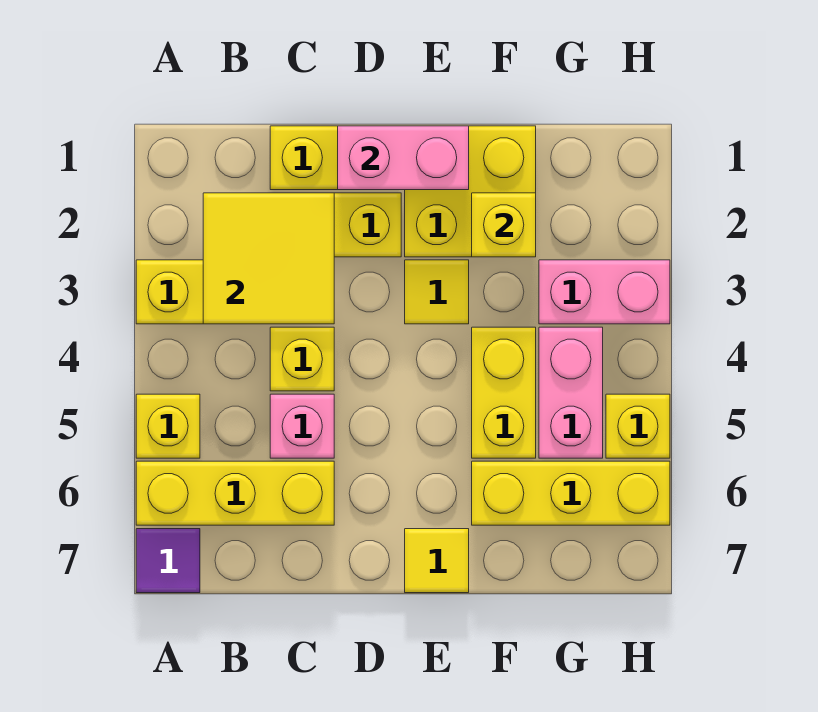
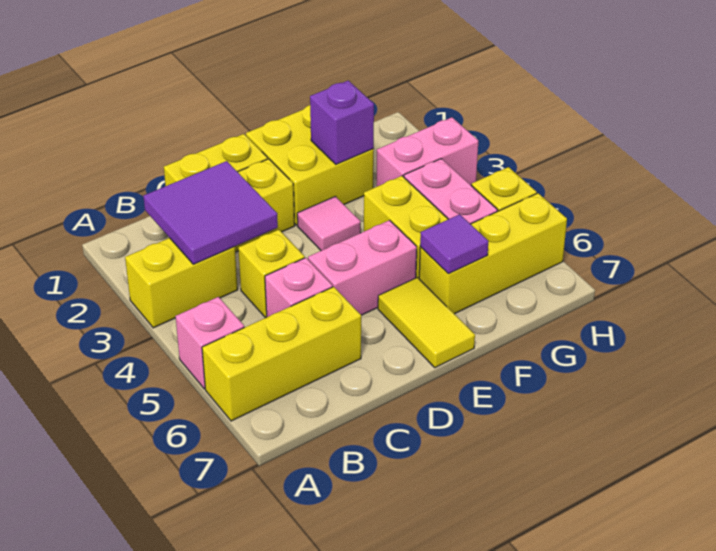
yellow brick A5 level 1 -> pink brick A5 level 1
purple tile A7 level 1 -> purple tile F6 level 2
yellow tile B2:C3 level 2 -> purple tile B2:C3 level 2
pink brick D1:E1 level 2 -> pink brick D5:E5 level 1
yellow tile E3 level 1 -> pink tile E3 level 1
yellow tile E7 level 1 -> yellow tile E6:E7 level 1
yellow brick F2 level 2 -> purple brick F2 level 2

